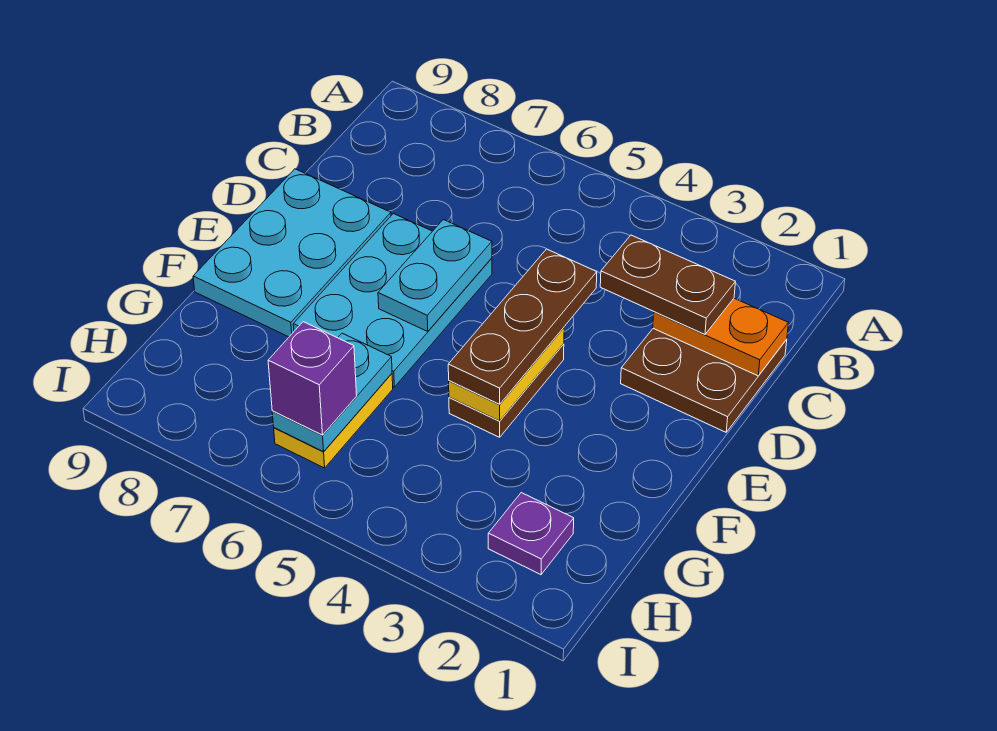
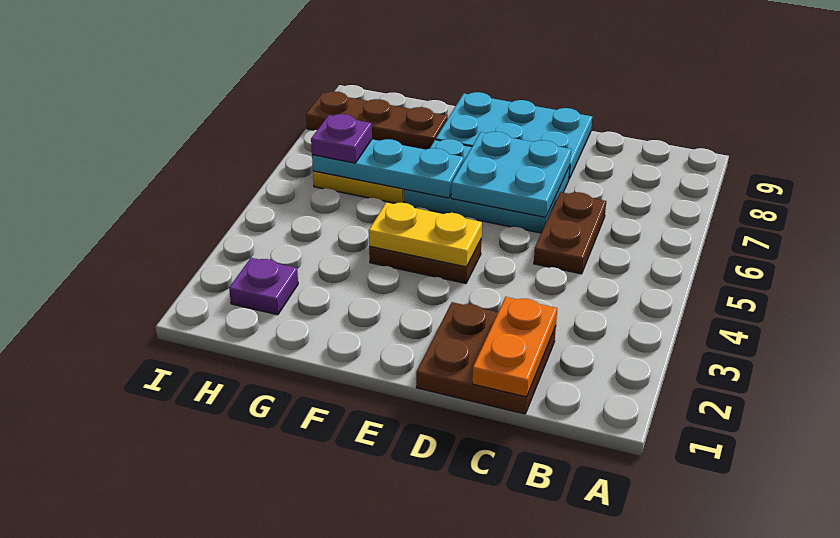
brown plate C2:C3 level 3 -> brown plate C5:C6 level 1
brown plate D4:F4 level 3 -> brown plate G8:I8 level 1
cyan plate D6:E6 level 2 -> cyan plate D6:E7 level 2
cyan plate G6:H6 level 2 -> cyan plate F6:H6 level 2
purple brick H6 level 3 -> purple plate H6 level 3

